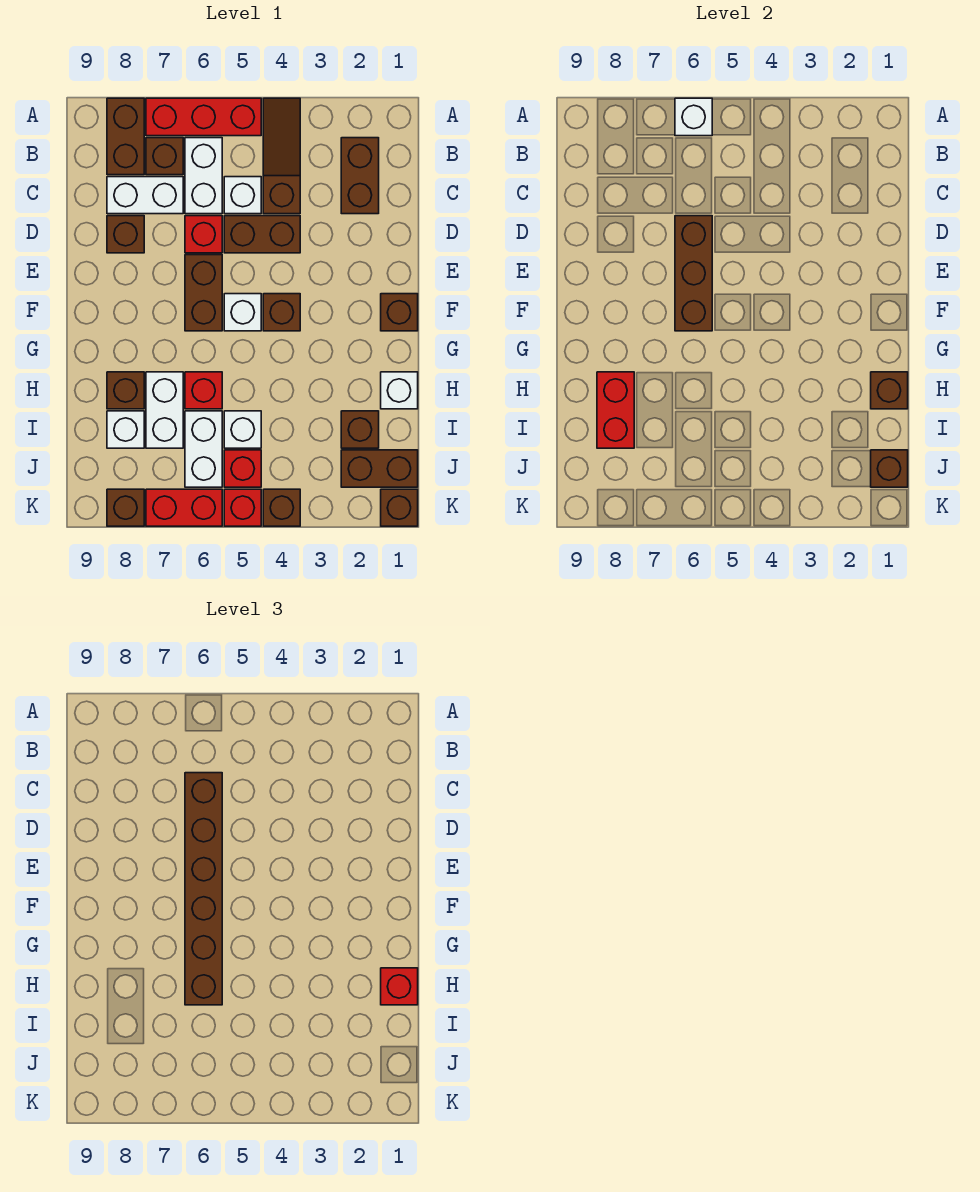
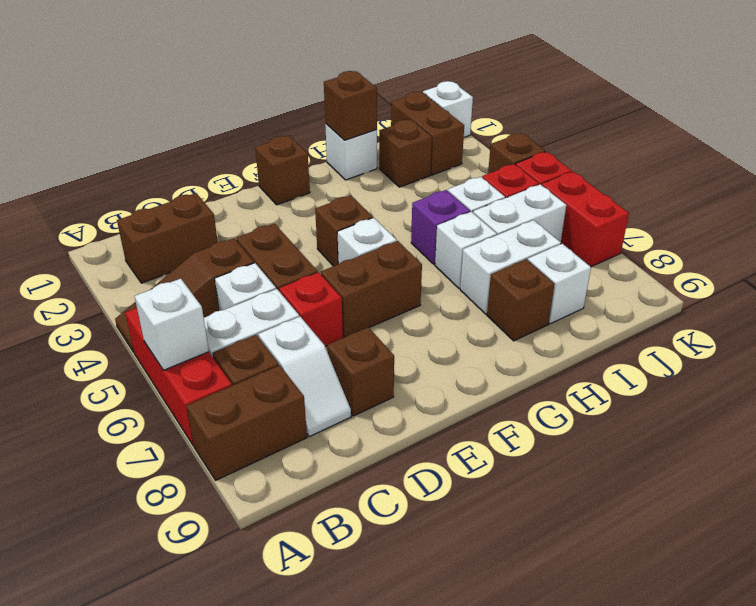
brown brick C6:H6 level 3 -> none
white brick C7:C8 level 1 -> white slope C7:C8 level 1 top 7
brown brick D6:F6 level 2 -> none
red brick H1 level 3 -> none
none -> purple brick H5 level 1
red brick H6 level 1 -> white brick H6 level 1
red brick H8:I8 level 2 -> none
brown brick J1 level 2 -> none
brown brick K1 level 1 -> white brick K1 level 1
brown brick K8 level 1 -> none

